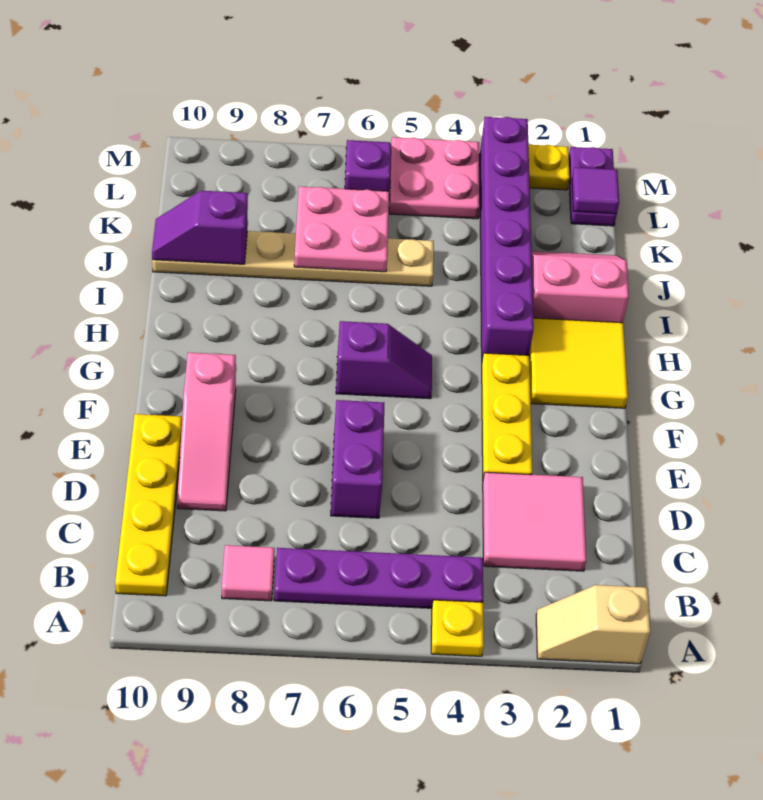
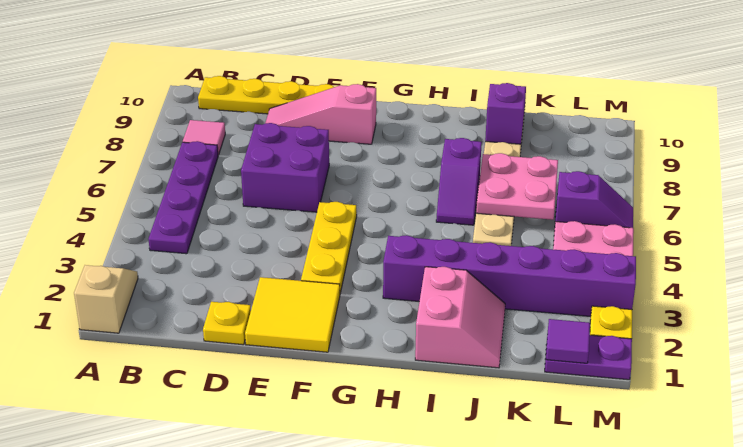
yellow plate A4 level 1 -> yellow plate D1 level 1
pink tile C2:D3 level 1 -> none
purple brick D6:E6 level 1 -> purple brick D6:E7 level 1
yellow plate E3:G3 level 1 -> yellow plate F3:F5 level 1
yellow tile G1:H2 level 1 -> yellow tile E1:F2 level 1
purple slope G5:G6 level 1 top 6 -> purple slope I6:I7 level 1 top 7

